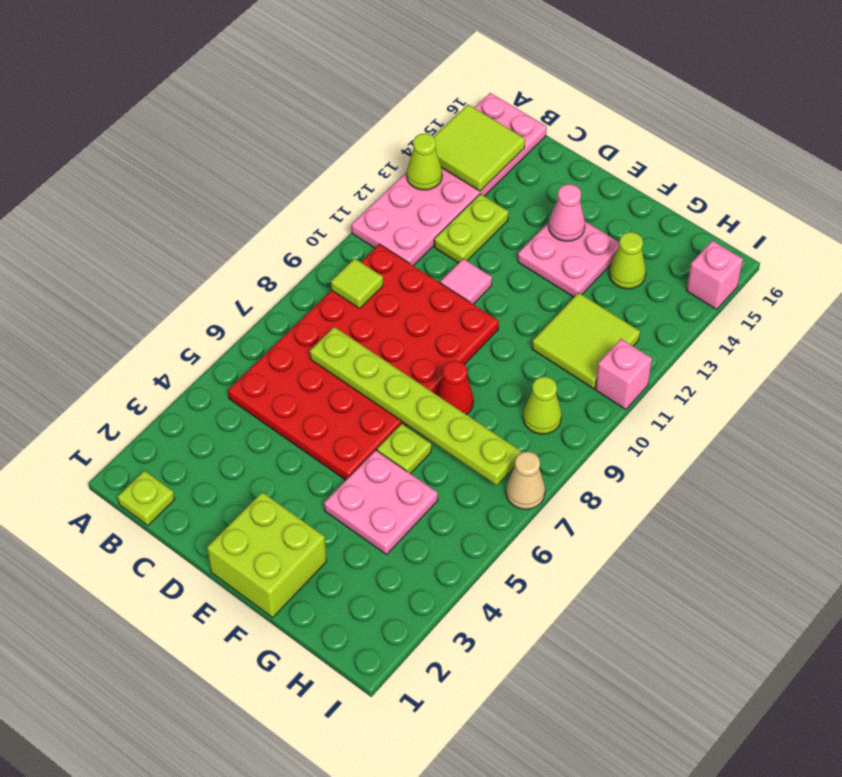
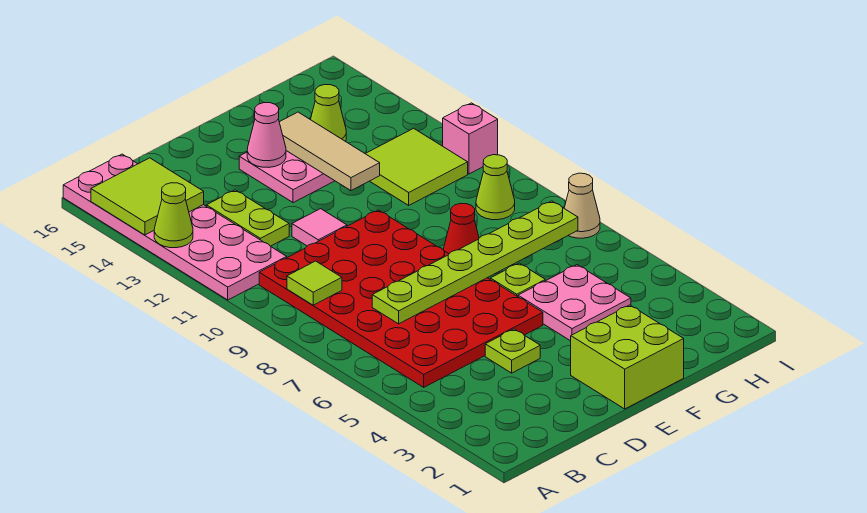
lime plate B1 level 1 -> lime plate D4 level 1
none -> tan tile F12:F14 level 2
pink brick I15 level 1 -> none

